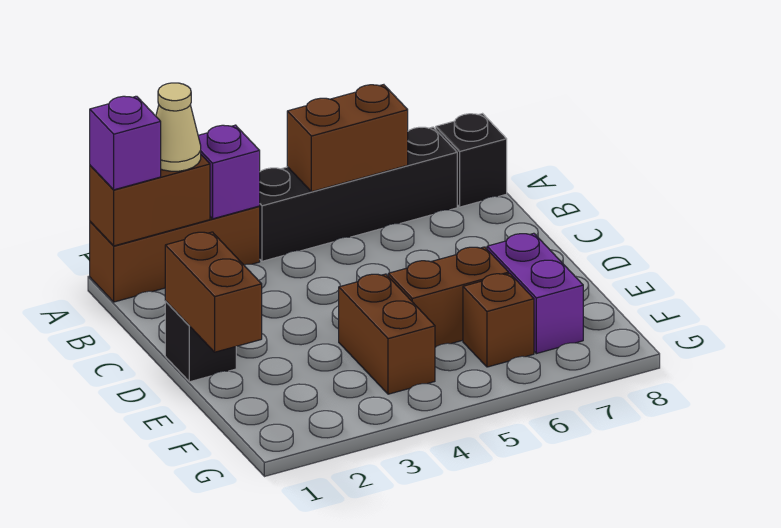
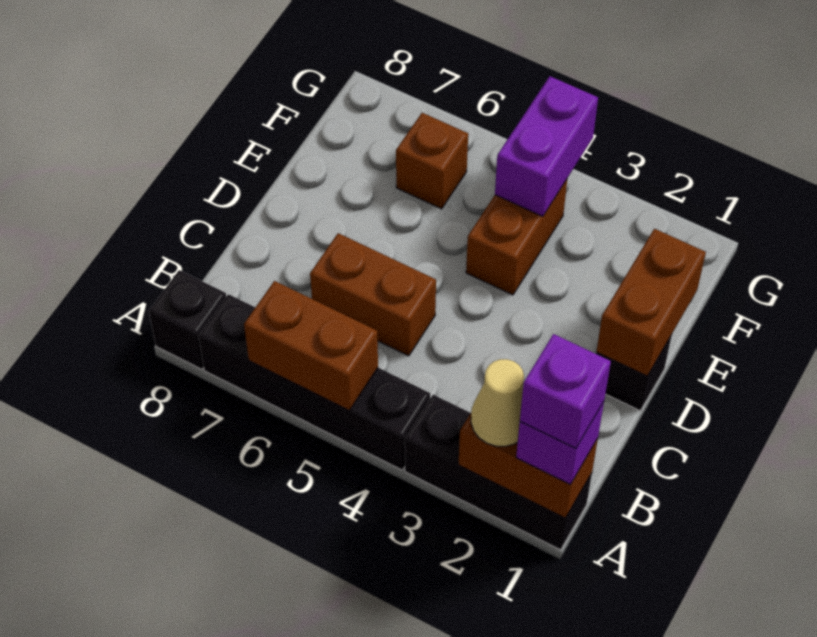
brown brick A1:A3 level 1 -> black brick A1:A3 level 1
purple brick A3 level 2 -> purple brick A1 level 4
brown brick E5:E6 level 1 -> brown brick C5:C6 level 1
purple brick E7:F7 level 1 -> purple brick F4:G4 level 2

